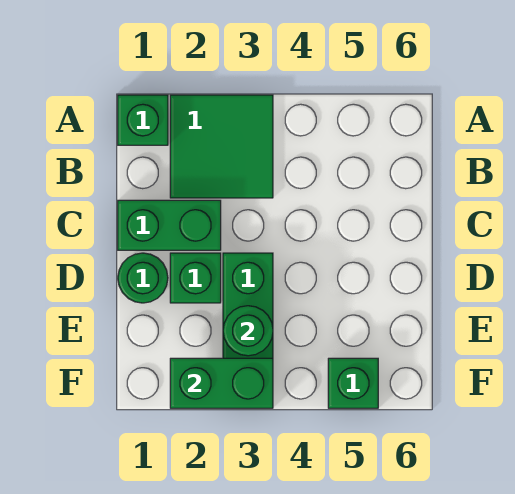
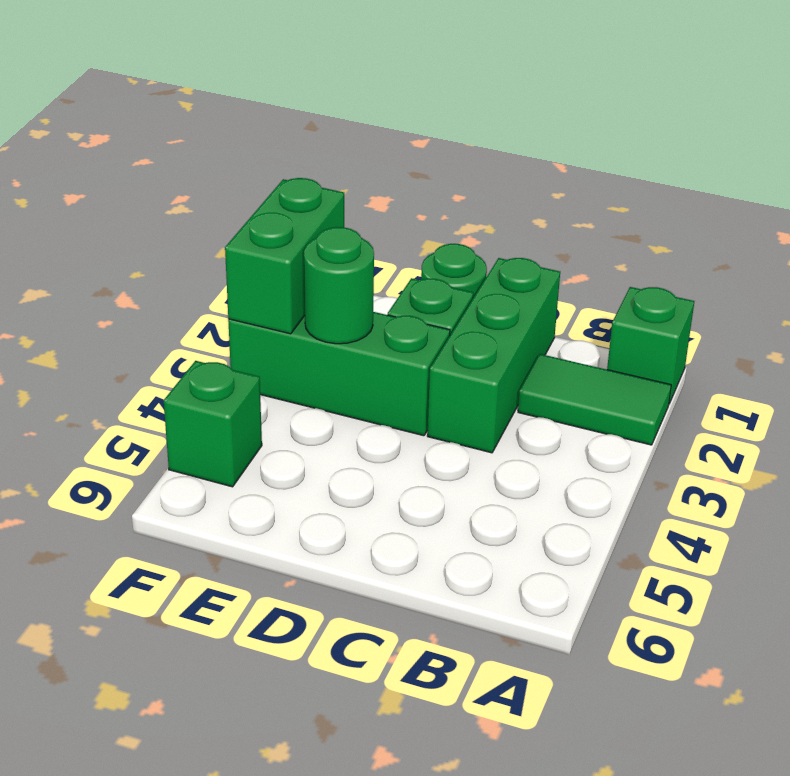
green tile A2:B3 level 1 -> green tile A2:B2 level 1
green brick C1:C2 level 1 -> green brick C1:C3 level 1

